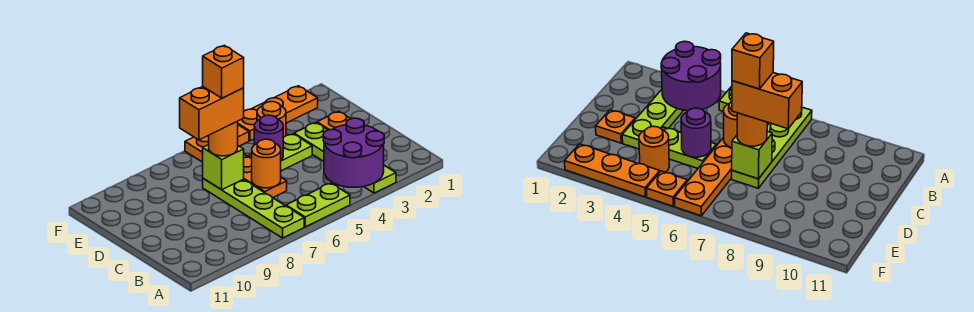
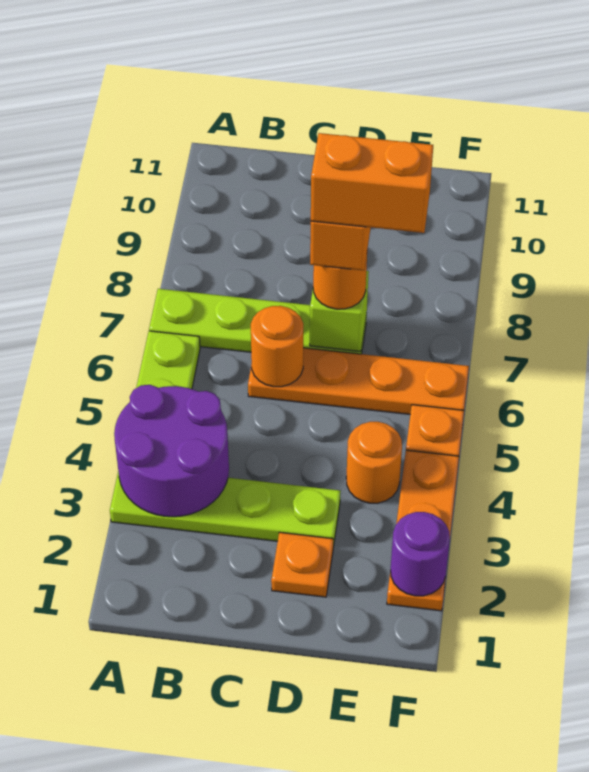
lime plate D4:D5 level 1 -> none
purple round brick D5 level 2 -> purple round brick F2 level 2
orange brick D7 level 5 -> orange brick D7:E7 level 5

